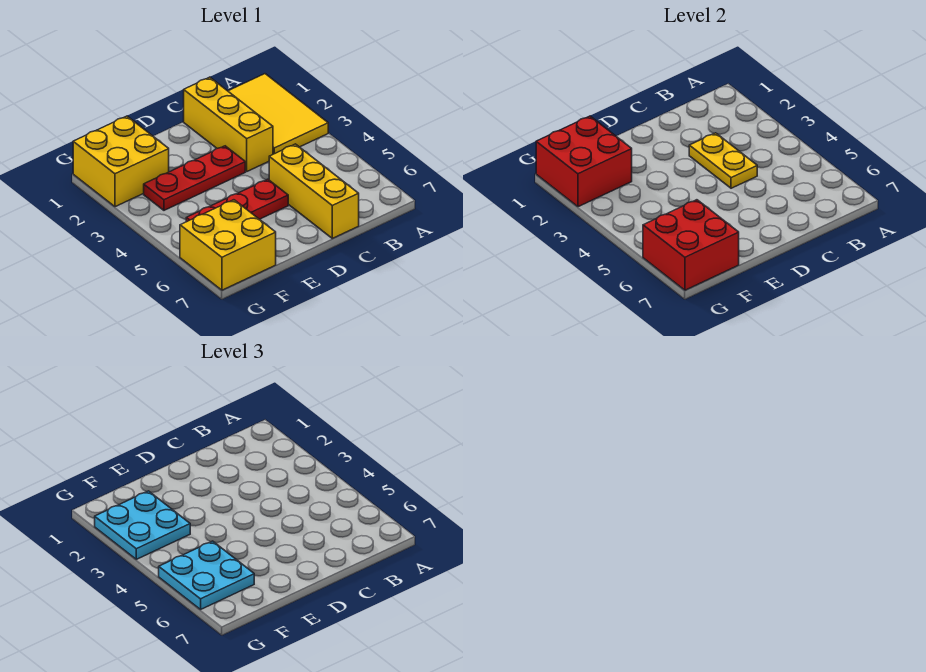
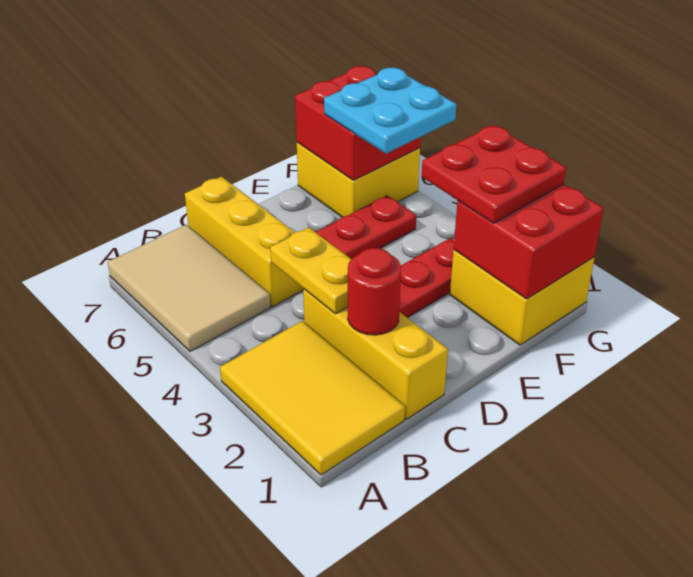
none -> tan tile A5:B7 level 1
none -> red round brick C2 level 2
cyan plate F2:G3 level 3 -> red plate F2:G3 level 3

